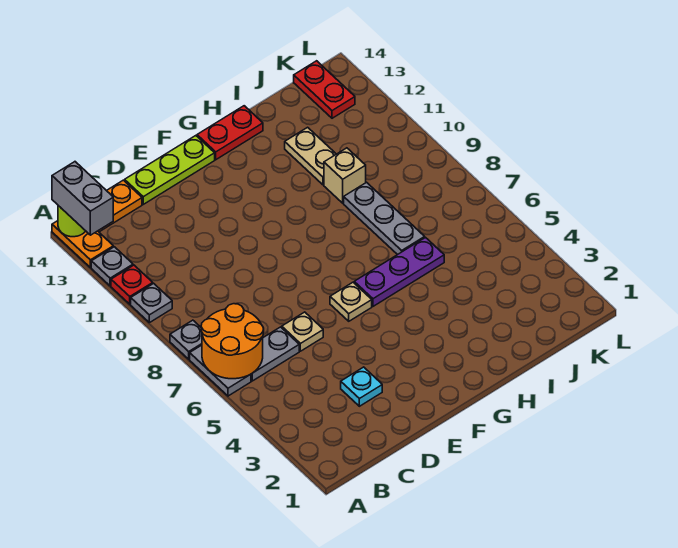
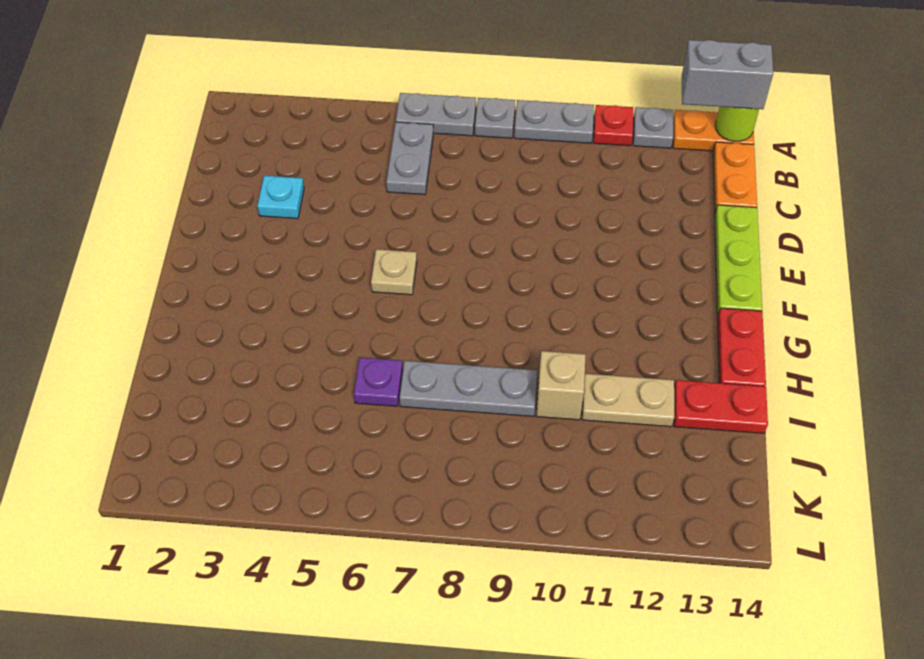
orange round brick A6:B7 level 2 -> none
grey plate A10 level 1 -> grey plate A9:A10 level 1
tan plate D6 level 1 -> none
purple plate G6:I6 level 1 -> purple plate I6 level 1
red plate K13:K14 level 1 -> red plate I13:I14 level 1

